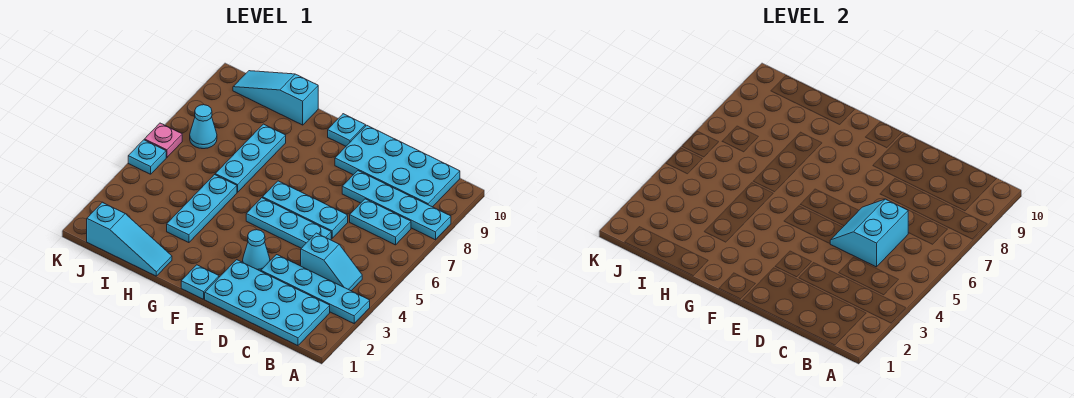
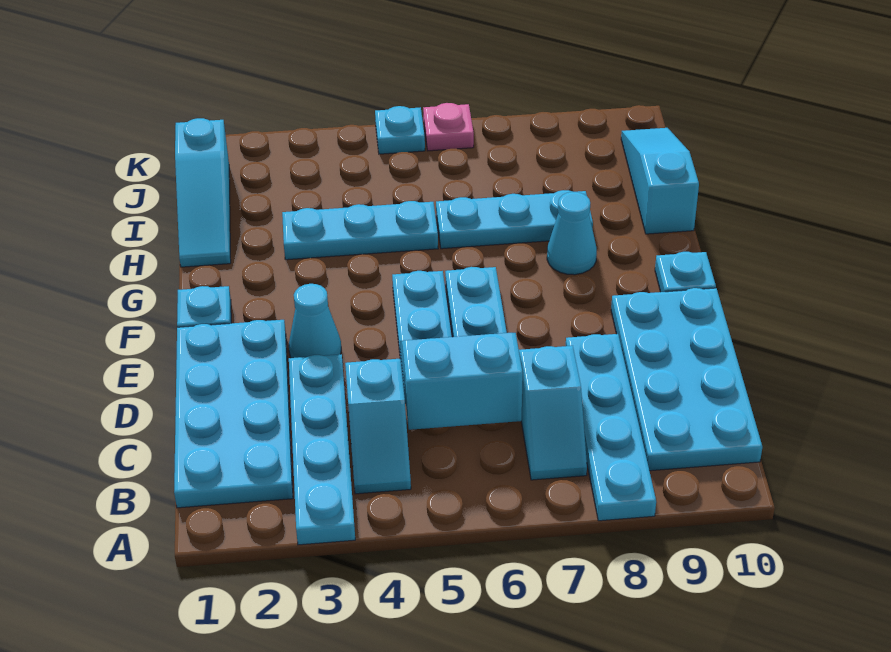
cyan plate B7:C7 level 1 -> cyan slope B7:C7 level 1 top C
cyan cone J7 level 1 -> cyan cone G8 level 1

